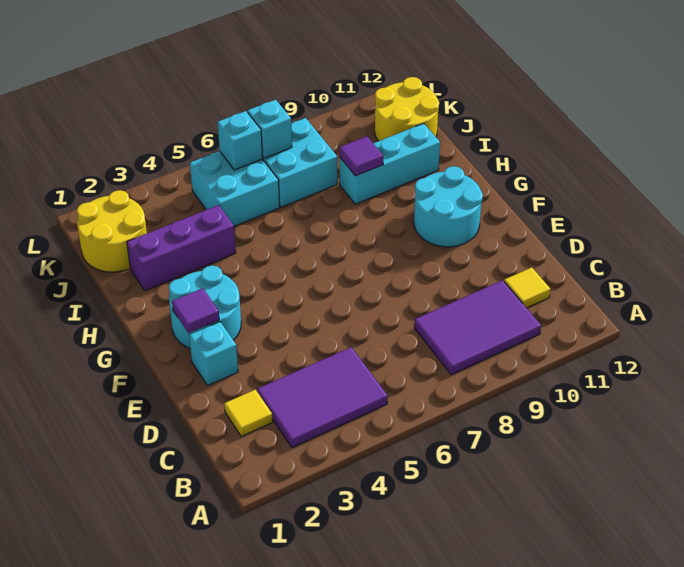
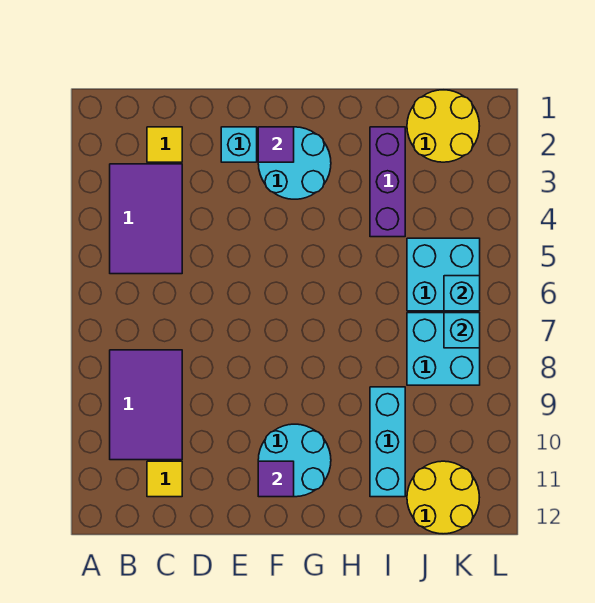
purple tile I9 level 2 -> purple tile F11 level 2

